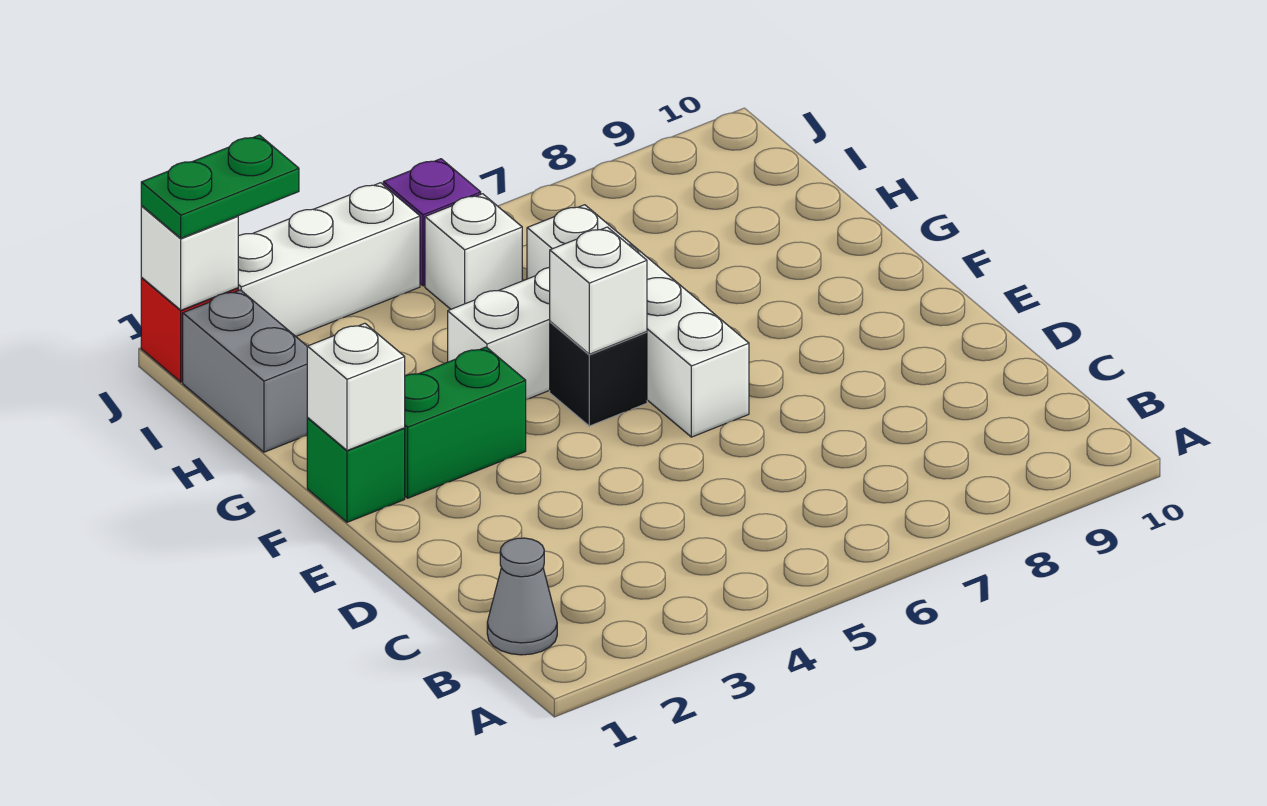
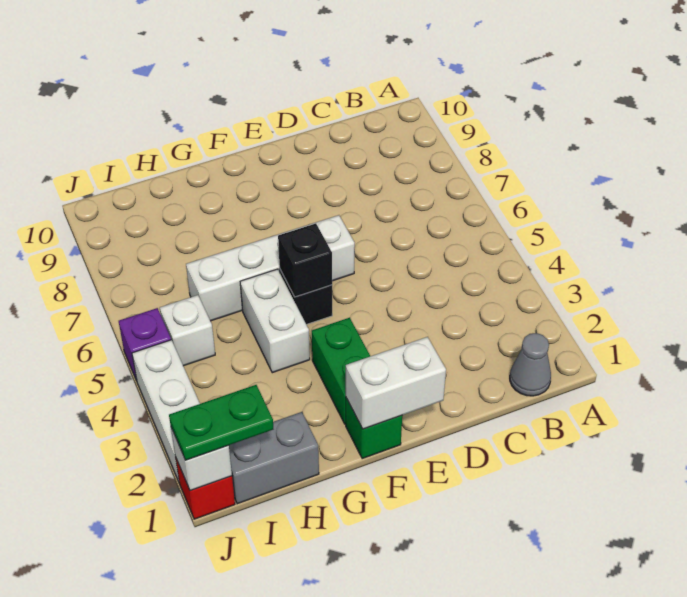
white brick F1 level 2 -> white brick E1:F1 level 2
white brick F5 level 2 -> black brick F5 level 2
green plate J1:J2 level 3 -> green plate I1:J1 level 3

